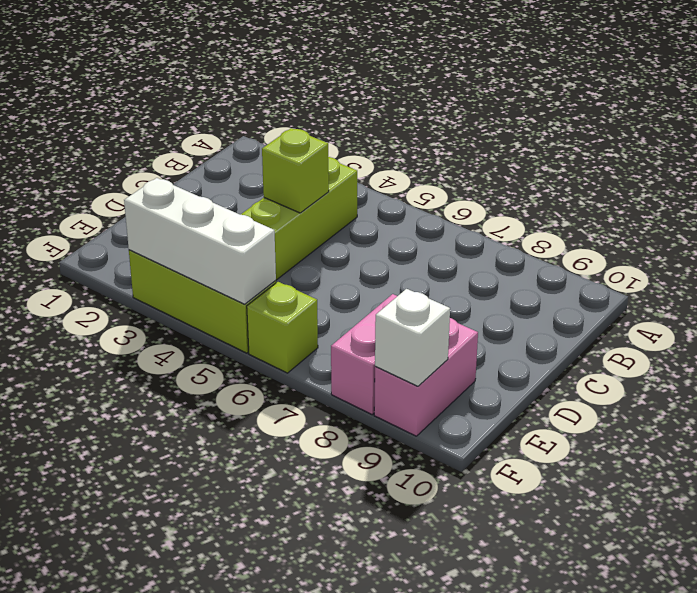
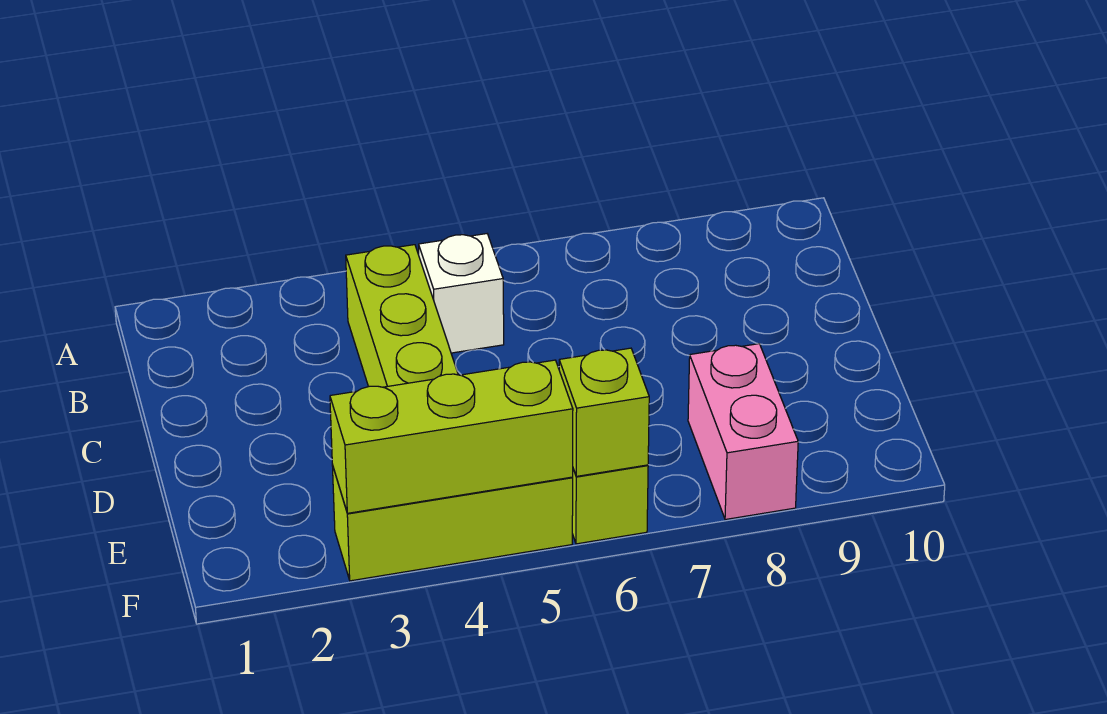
lime brick C4 level 2 -> lime brick F6 level 2
pink brick E9:F9 level 1 -> none
white brick F3:F5 level 2 -> lime brick F3:F5 level 2
white brick F9 level 2 -> white brick B5 level 1

